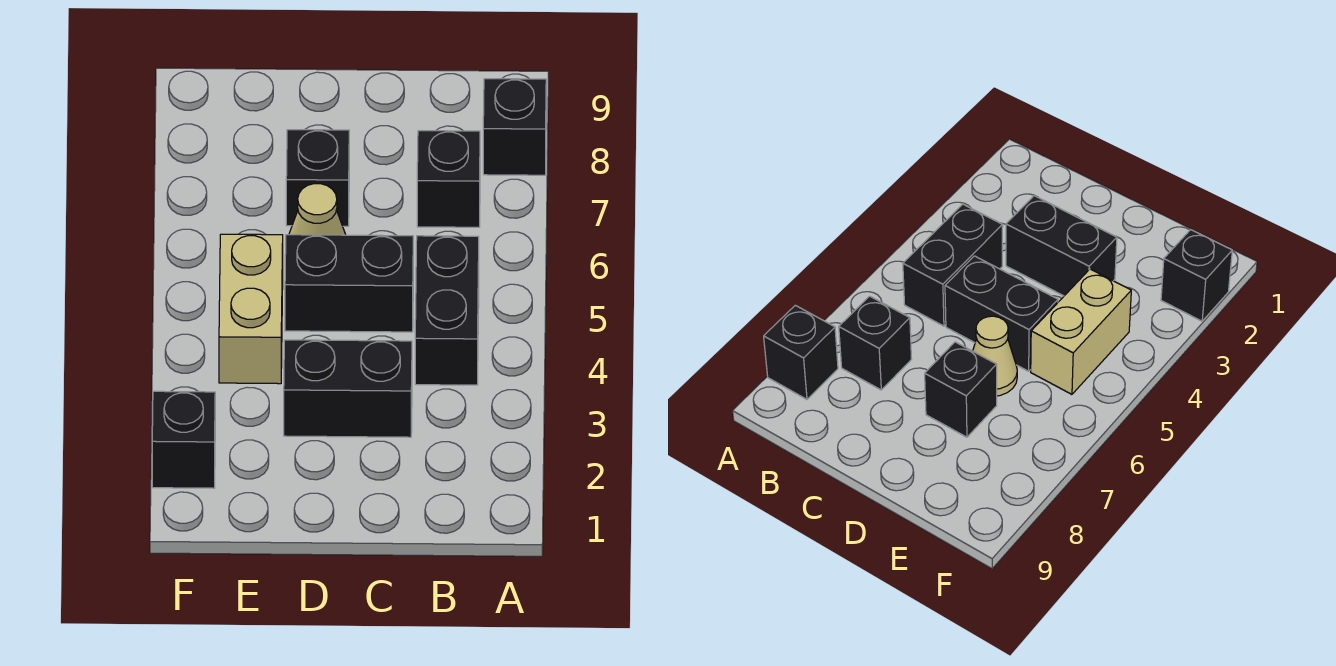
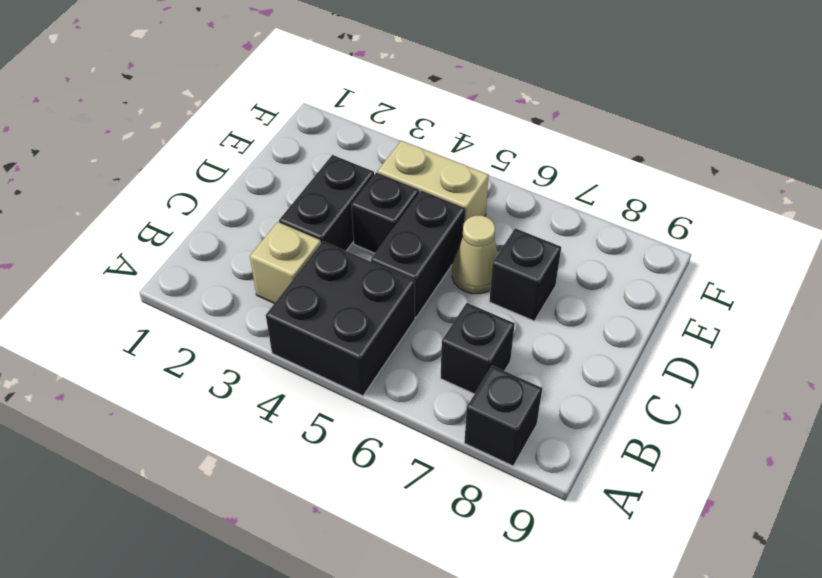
none -> tan brick B3 level 1
black brick B4:B5 level 1 -> black brick A4:B5 level 1
black brick F2 level 1 -> black brick D4 level 1

